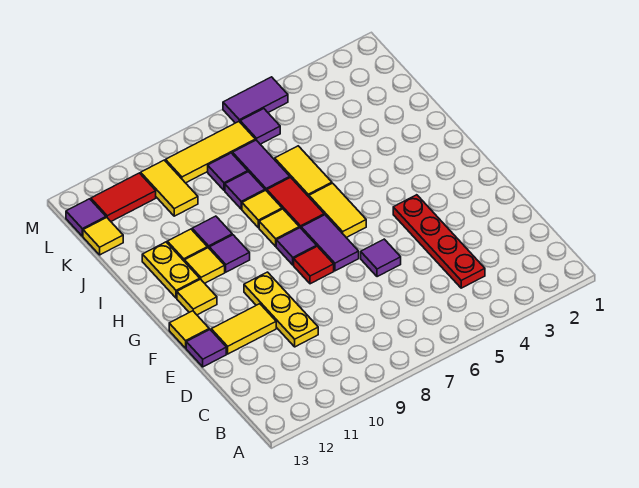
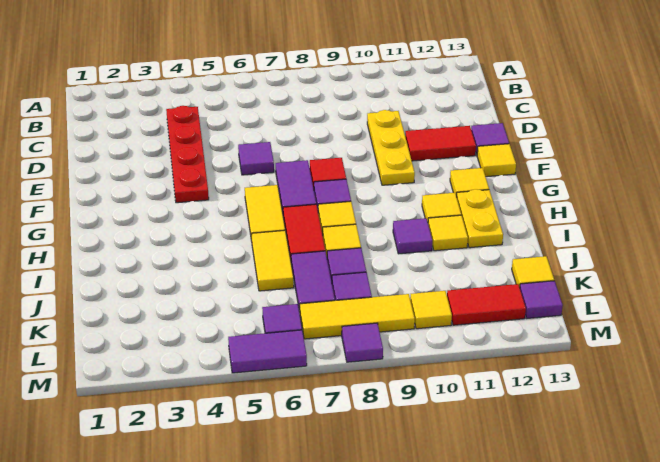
yellow tile E11:E12 level 1 -> red tile E11:E12 level 1
purple tile H10 level 1 -> purple tile M8 level 1
yellow tile K10:L10 level 1 -> yellow tile L10 level 1

